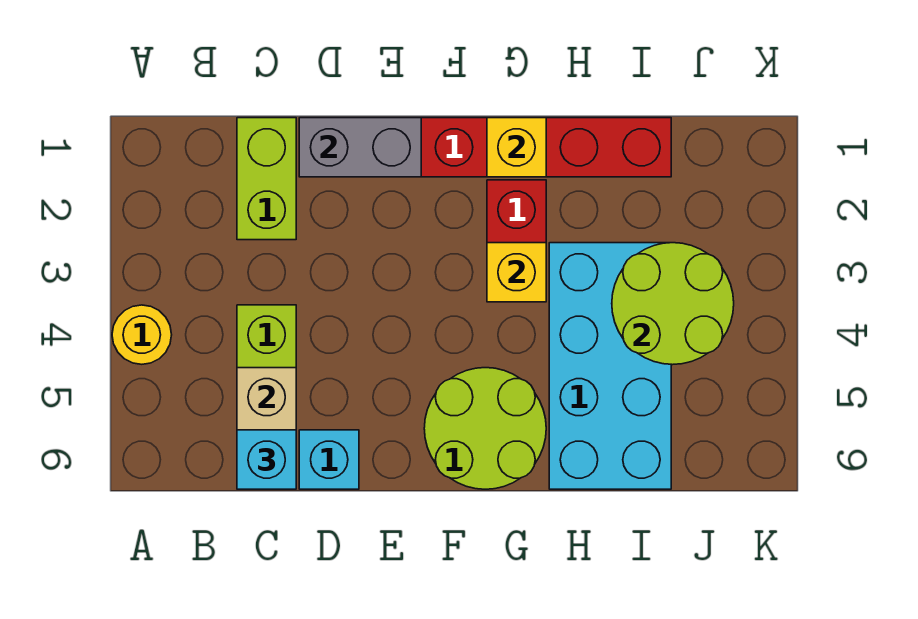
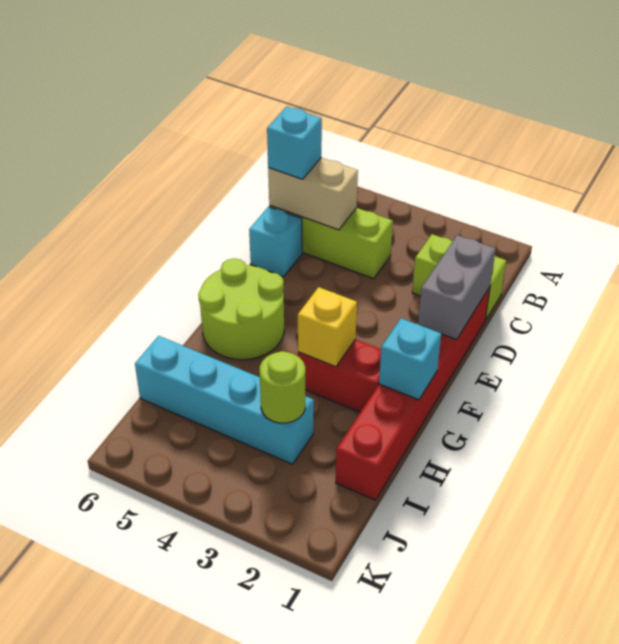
yellow round brick A4 level 1 -> none
yellow brick G1 level 2 -> cyan brick G1 level 2
cyan brick H3:I6 level 1 -> cyan brick I3:I6 level 1
lime round brick I3:J4 level 2 -> lime round brick I3 level 2

